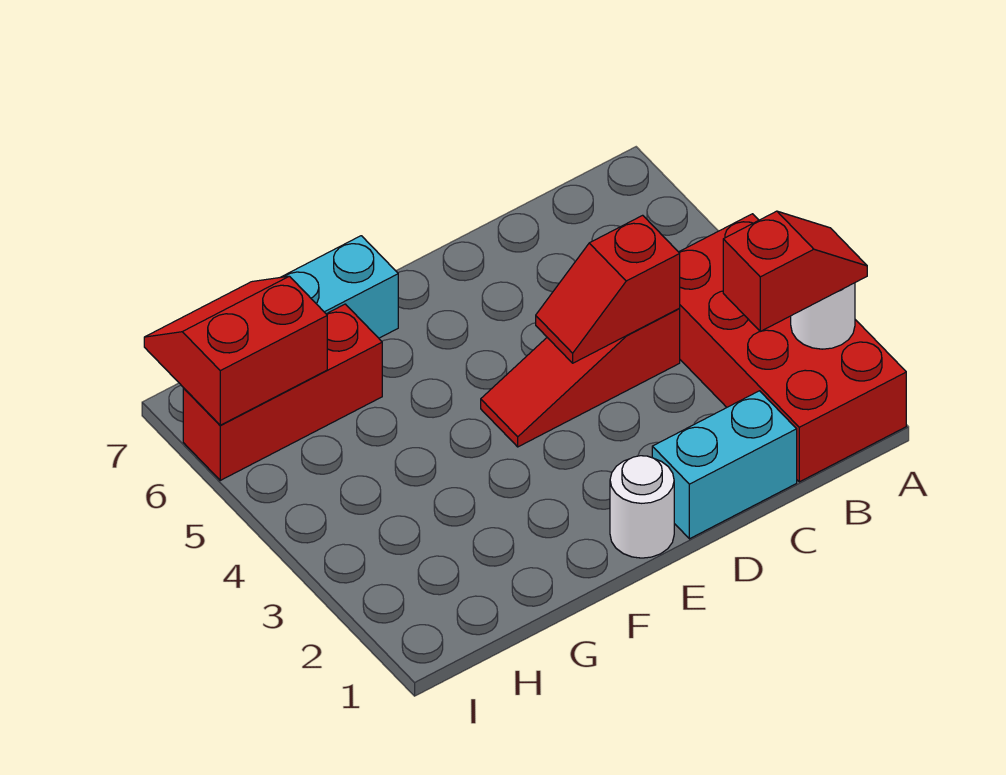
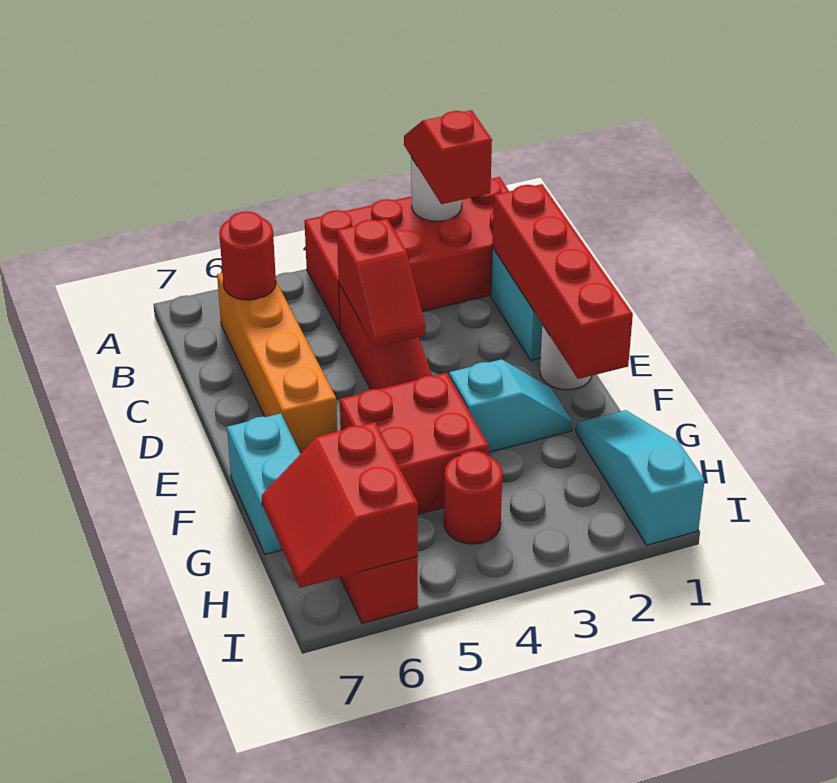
none -> orange brick B6:E6 level 1
none -> red round brick B6 level 2
none -> red brick C1:F1 level 2
none -> cyan slope F2:F3 level 1 top 3
none -> red brick F4:G5 level 1
none -> cyan slope G1:I1 level 1 top I
none -> red round brick H4 level 1

